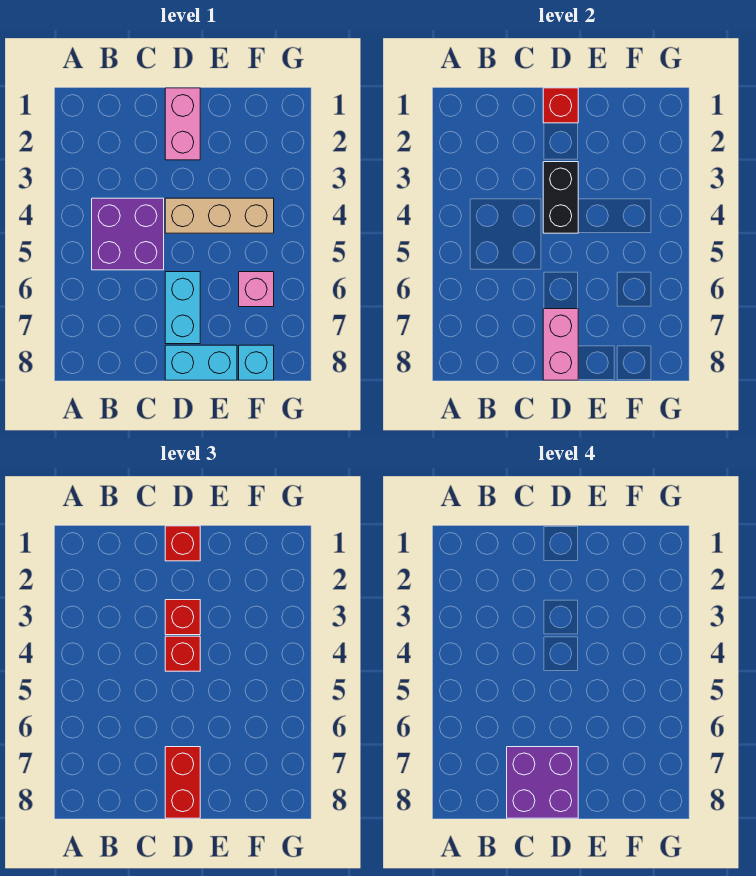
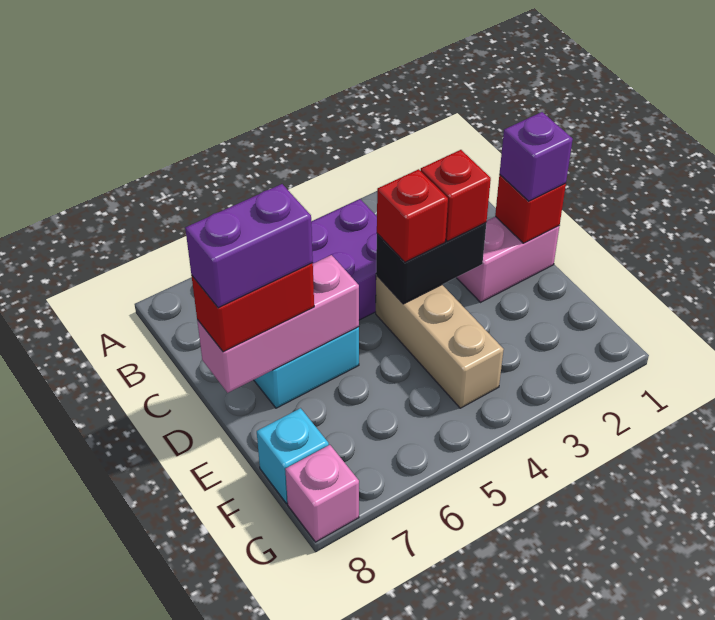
purple brick C7:D8 level 4 -> purple brick D7:D8 level 4
red brick D1 level 3 -> purple brick D1 level 3
pink brick D7:D8 level 2 -> pink brick D6:D8 level 2
cyan brick D8:E8 level 1 -> none
pink brick F6 level 1 -> pink brick G8 level 1

